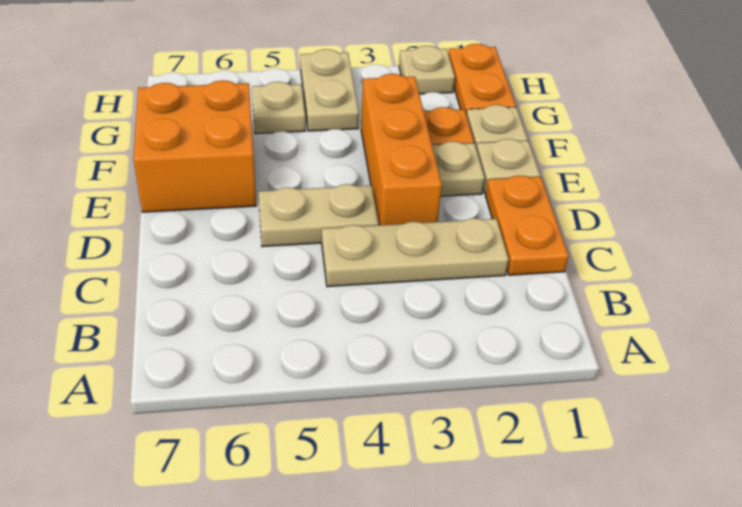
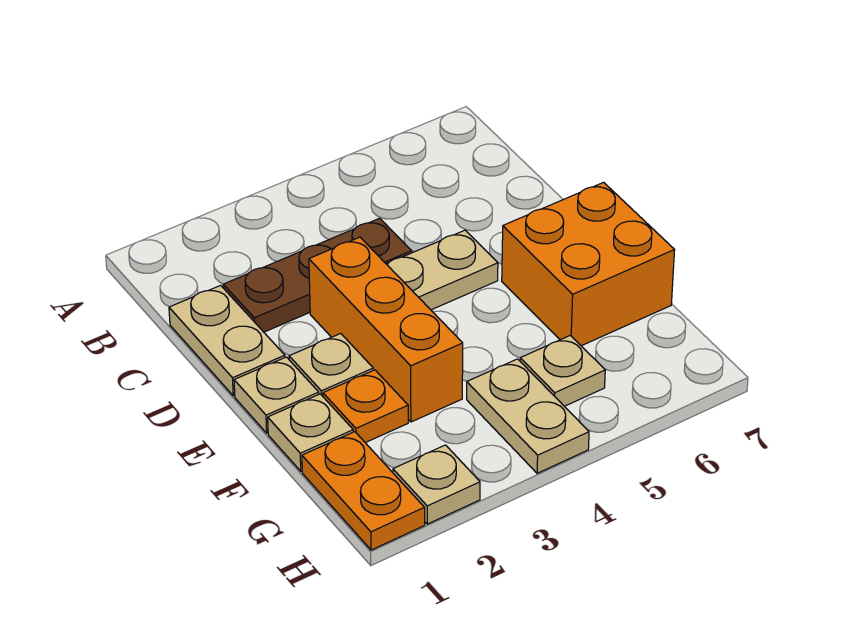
orange plate C1:D1 level 1 -> tan plate C1:D1 level 1
tan plate C2:C4 level 1 -> brown plate C2:C4 level 1

